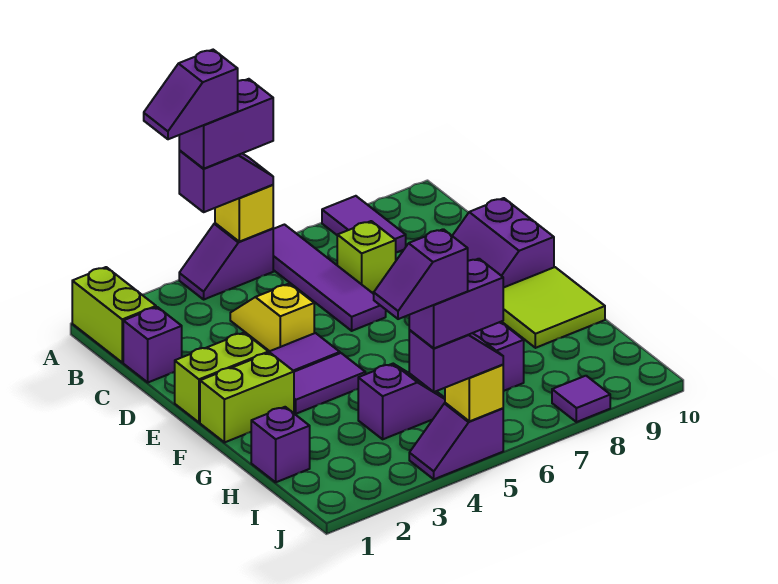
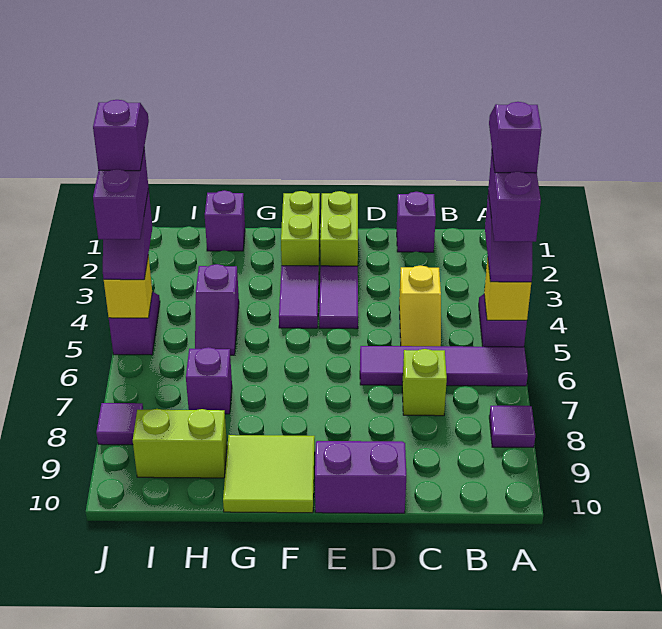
lime brick A1:B1 level 1 -> lime brick H9:I9 level 1
purple tile A8:B8 level 1 -> purple tile A8 level 1
yellow slope C4:D4 level 1 top D -> yellow slope C4:C5 level 1 top 4

